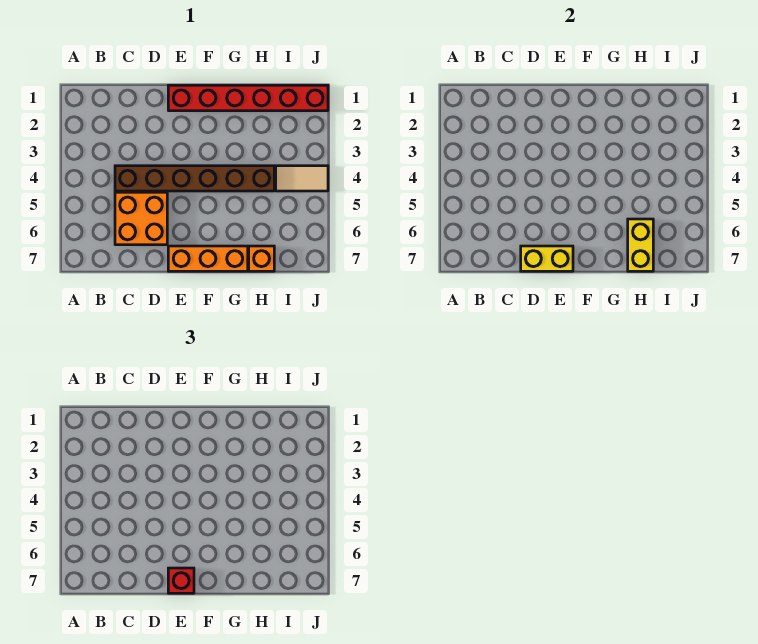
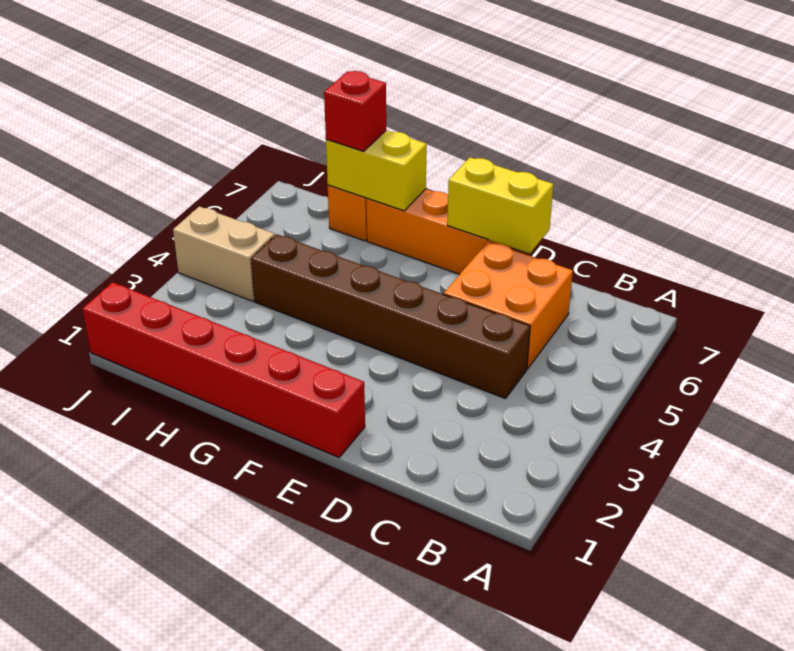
red brick E7 level 3 -> red brick H7 level 3
yellow brick H6:H7 level 2 -> yellow brick G7:H7 level 2
tan tile I4:J4 level 1 -> tan brick I4:J4 level 1

